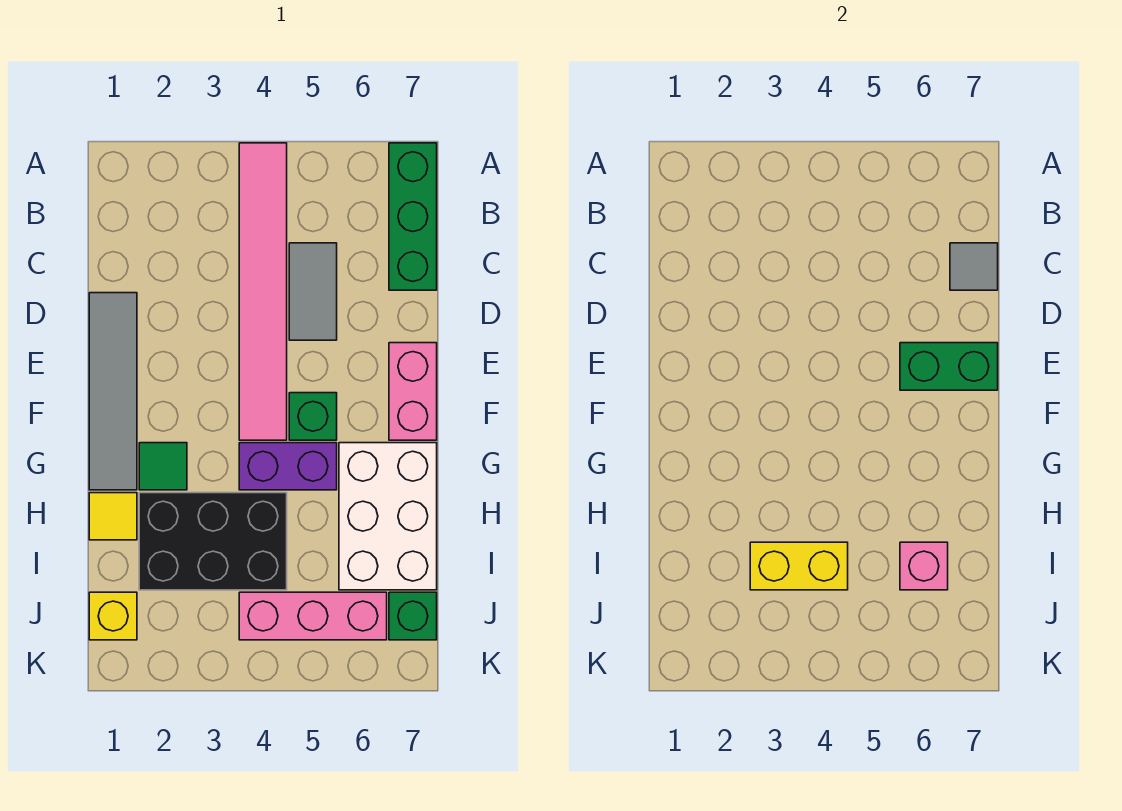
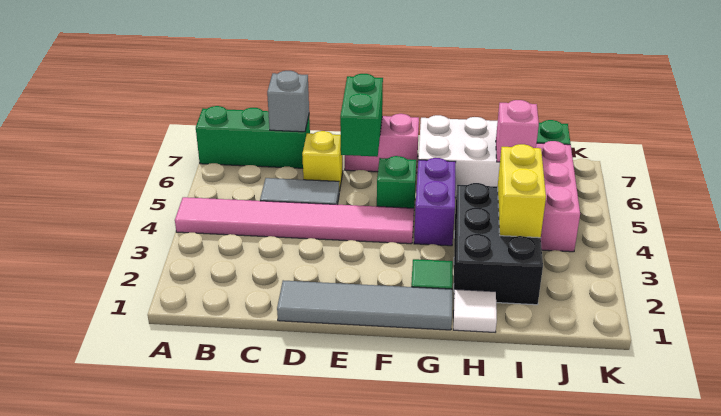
grey tile C7 level 2 -> grey brick C7 level 2
yellow tile H1 level 1 -> white tile H1 level 1
yellow brick J1 level 1 -> yellow brick D6 level 1

